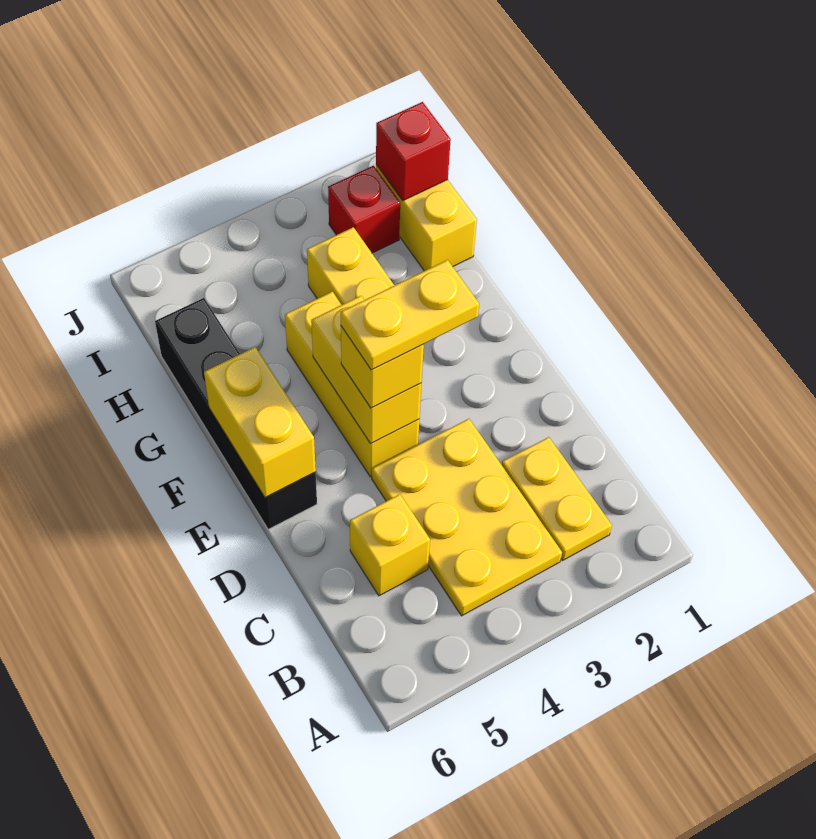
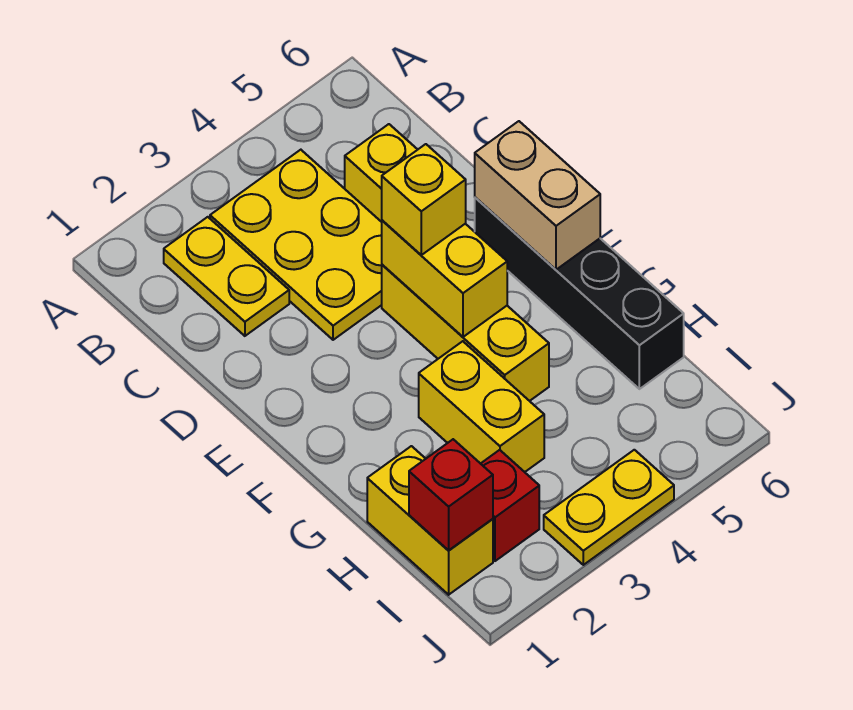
yellow plate E3:E4 level 4 -> yellow plate J3:J4 level 1
yellow brick E6:F6 level 2 -> tan brick E6:F6 level 2

